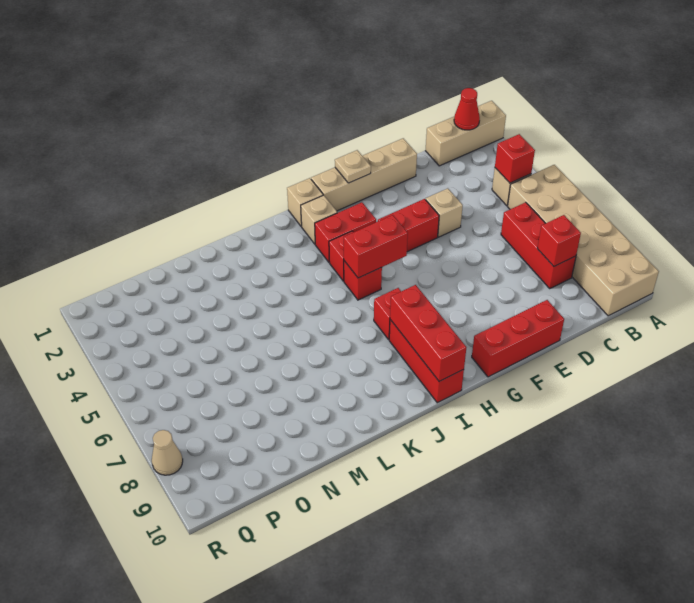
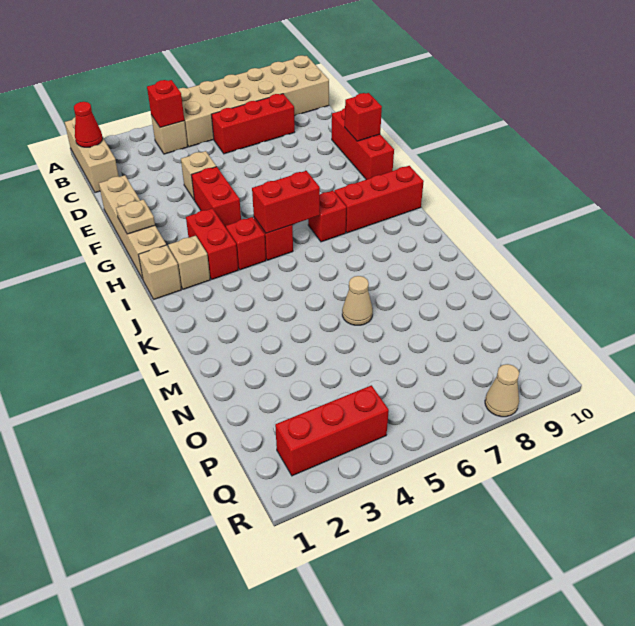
red brick C8 level 2 -> red brick F10 level 2
red brick H5:I5 level 2 -> red brick I5:I6 level 2
red brick I8:I10 level 2 -> red brick Q2:Q4 level 1
none -> tan cone M6 level 1

